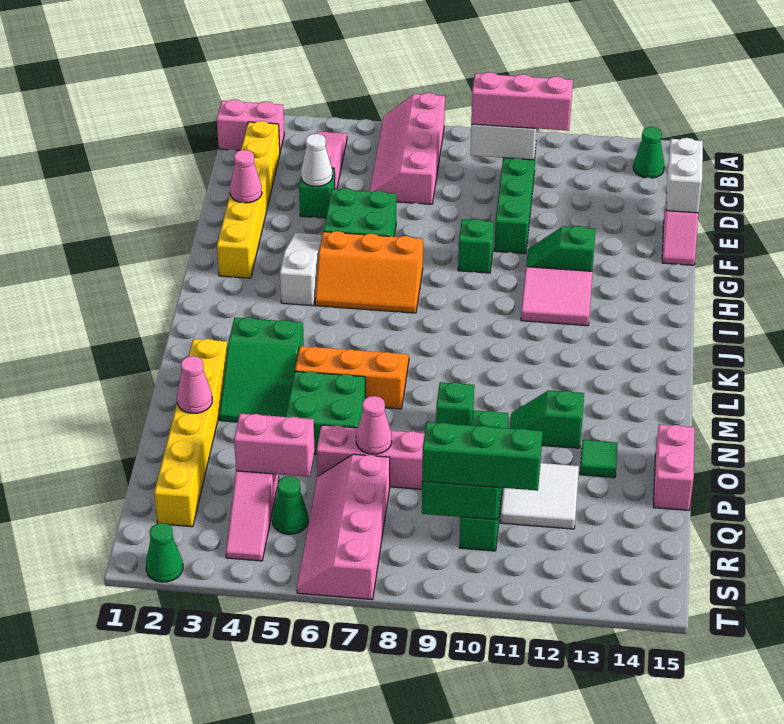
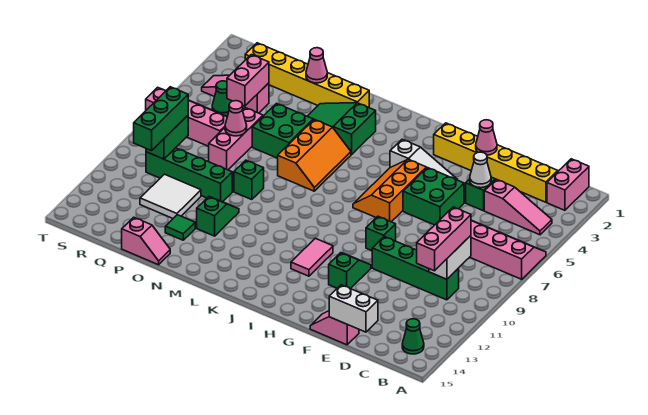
pink tile H11:I12 level 1 -> pink tile I11:I12 level 1
pink brick O15:P15 level 1 -> pink slope O15:P15 level 1 top P
green cone T2 level 1 -> none

